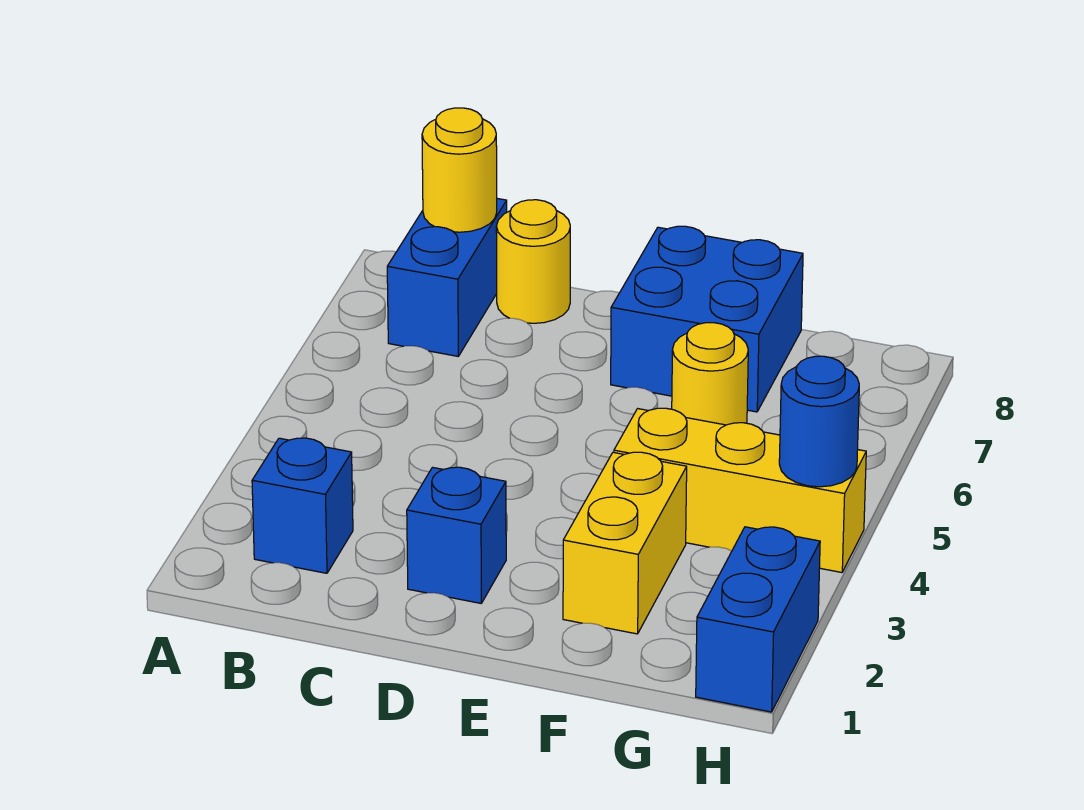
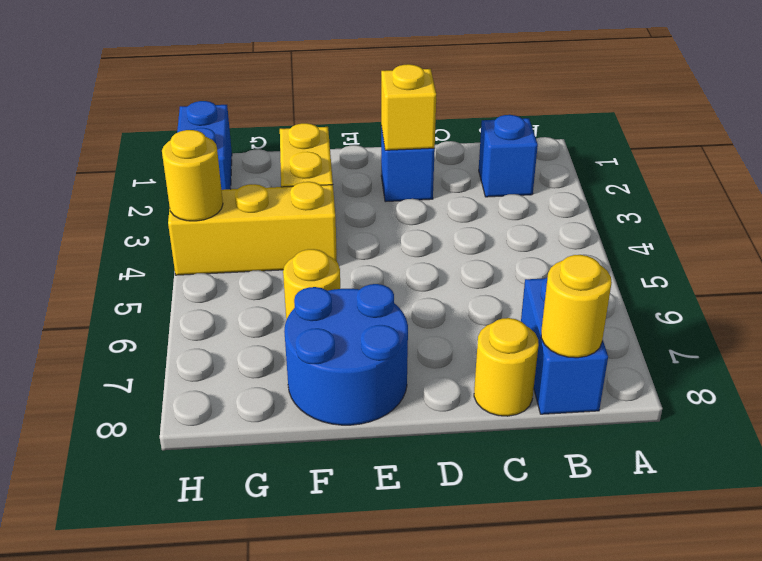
none -> yellow brick D2 level 2
blue brick E7:F8 level 1 -> blue round brick E7:F8 level 1
blue round brick H4 level 2 -> yellow round brick H4 level 2

